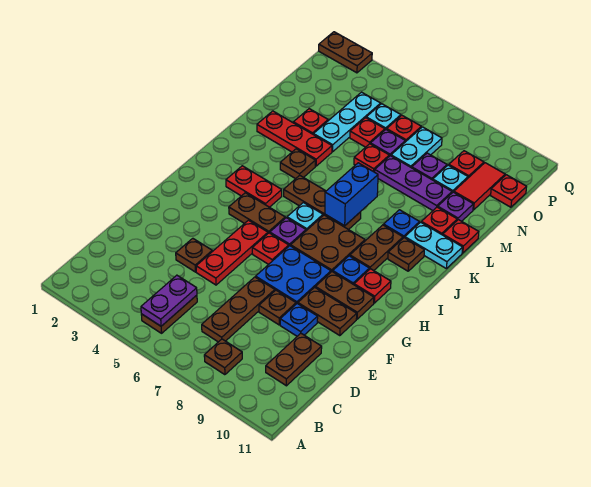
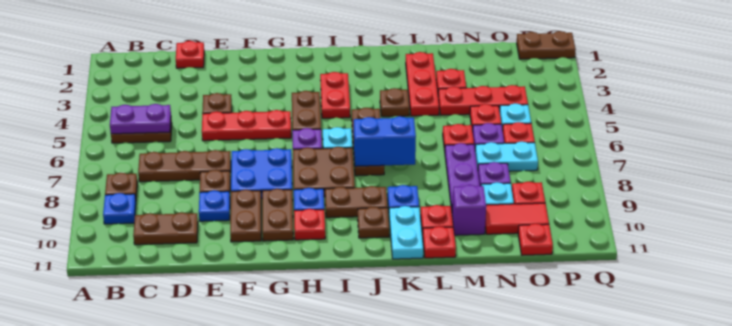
none -> blue plate B9 level 1
red plate G6 level 1 -> red plate D1 level 1
cyan plate M4:O4 level 1 -> red plate M4:O4 level 1
purple plate M10 level 1 -> purple brick M10 level 1
brown plate Q1:Q2 level 1 -> brown plate P1:Q1 level 1

